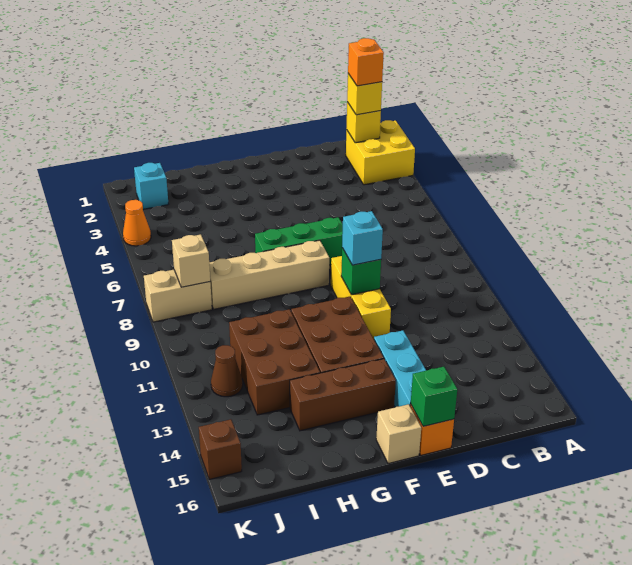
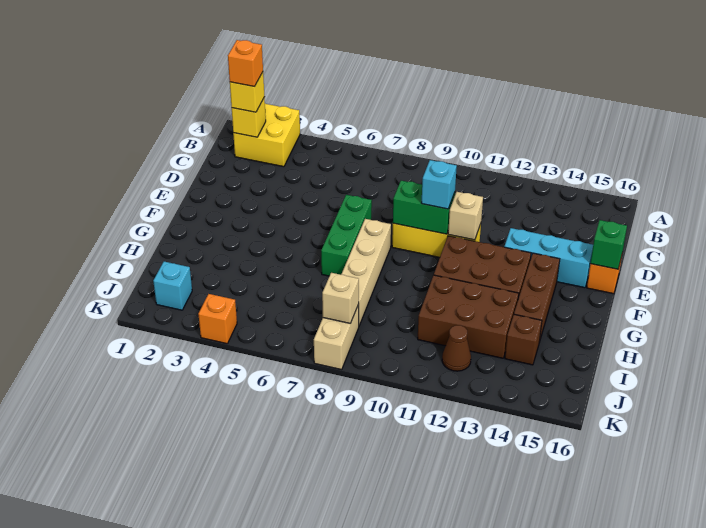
green brick E10 level 2 -> green brick E9:E10 level 2
tan brick F16 level 1 -> tan brick E11 level 2
orange cone K4 level 1 -> orange brick K4 level 1
brown brick K15 level 1 -> brown brick I14 level 1

